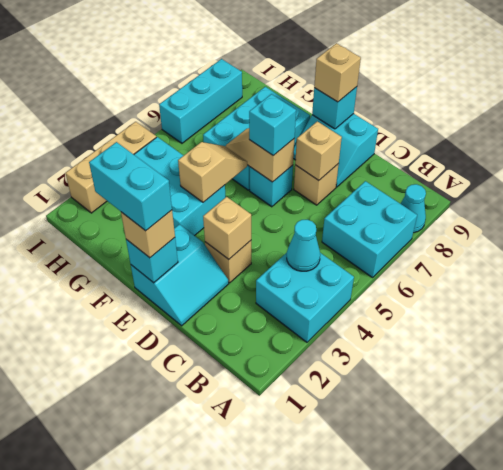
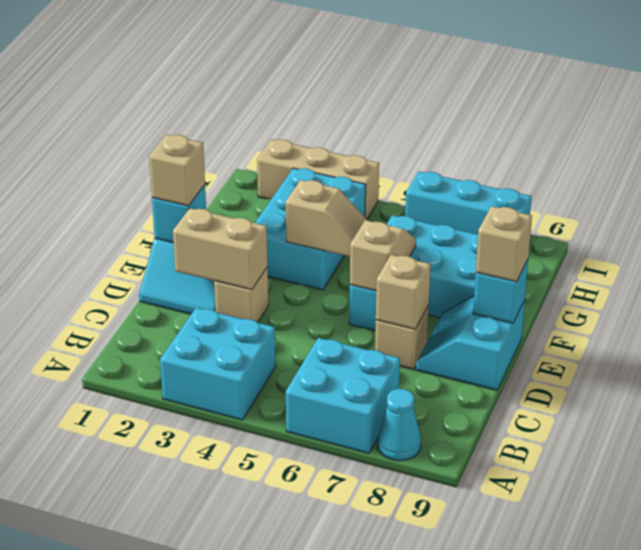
cyan cone B4 level 2 -> none
tan brick D3 level 2 -> tan brick D2:D3 level 2
cyan brick E1:F1 level 4 -> none
cyan brick E6 level 3 -> none

